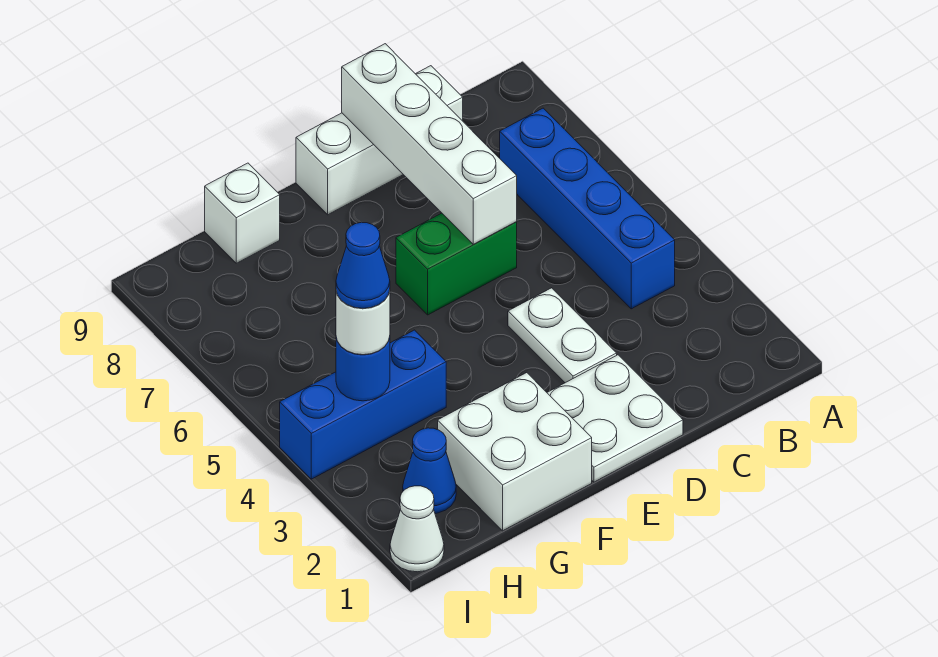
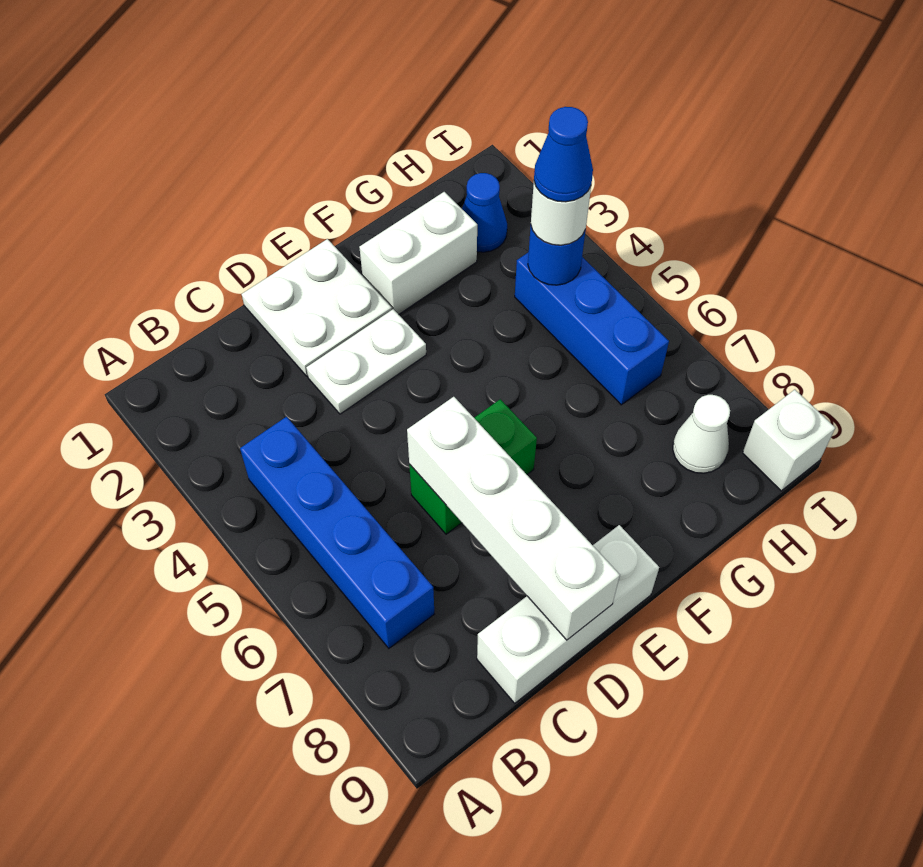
white plate D3:D4 level 1 -> white plate D3:E3 level 1
white brick F1:G2 level 1 -> white brick F2:G2 level 1
blue brick G4:I4 level 1 -> blue brick H4:H6 level 1
white brick G9 level 1 -> white brick I9 level 1
white cone I1 level 1 -> white cone H8 level 1

